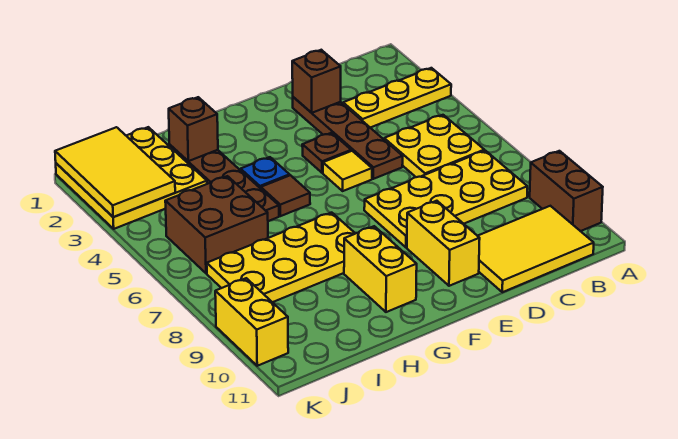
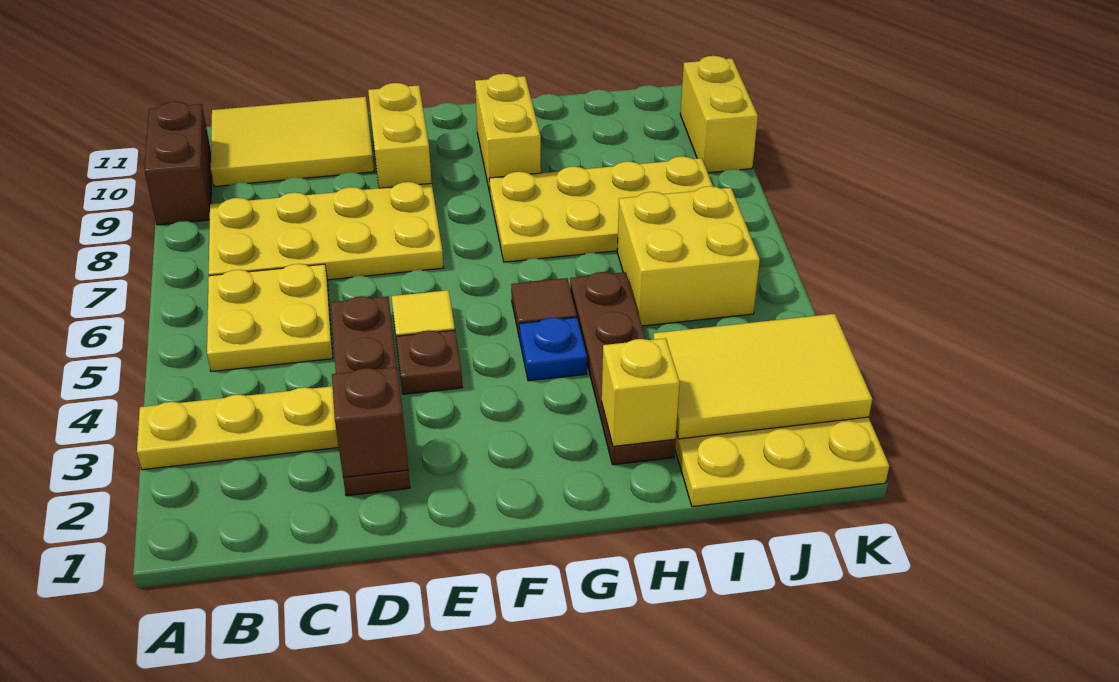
brown brick H2 level 2 -> yellow brick H2 level 2
brown brick I5:J6 level 1 -> yellow brick I5:J6 level 1
yellow tile J1:K3 level 2 -> yellow tile I2:K3 level 2

